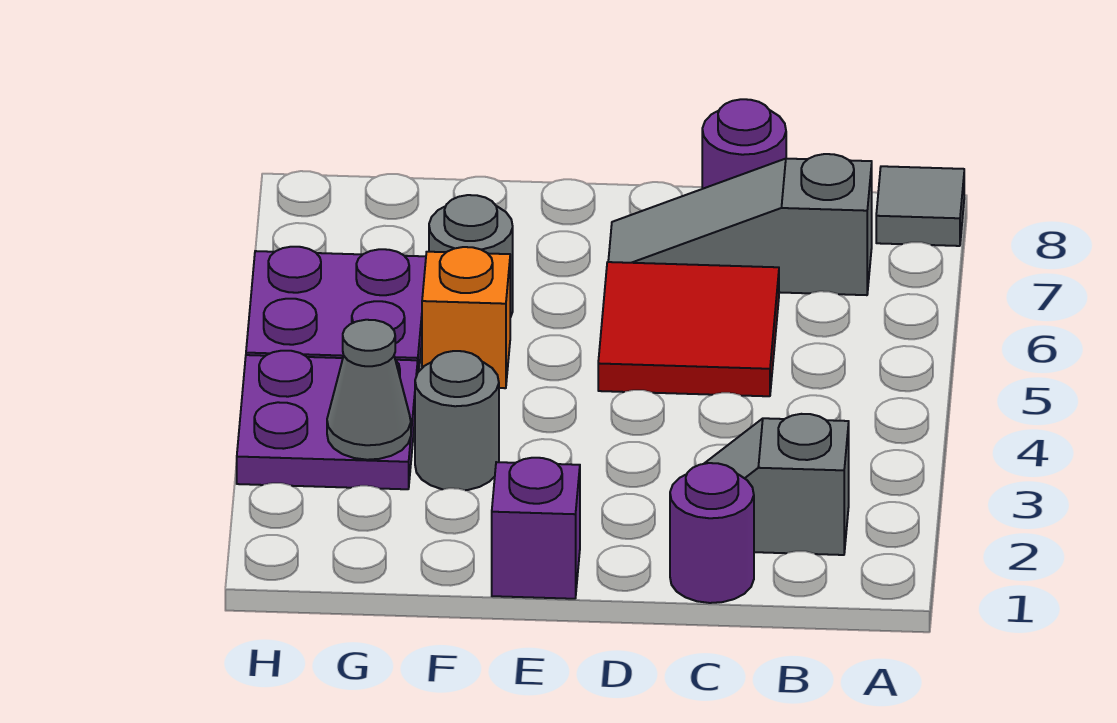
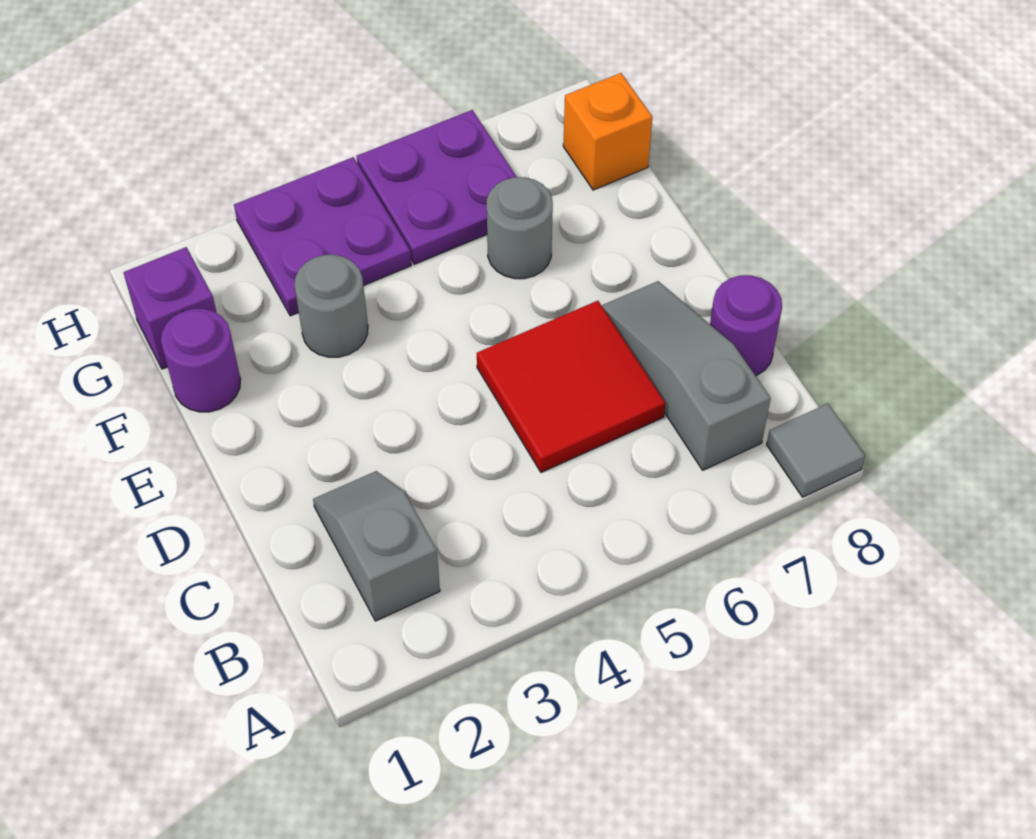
purple round brick C1 level 1 -> purple round brick F1 level 1
purple brick E1 level 1 -> purple brick G1 level 1
orange brick F5 level 1 -> orange brick G8 level 1
grey cone G3 level 2 -> none

